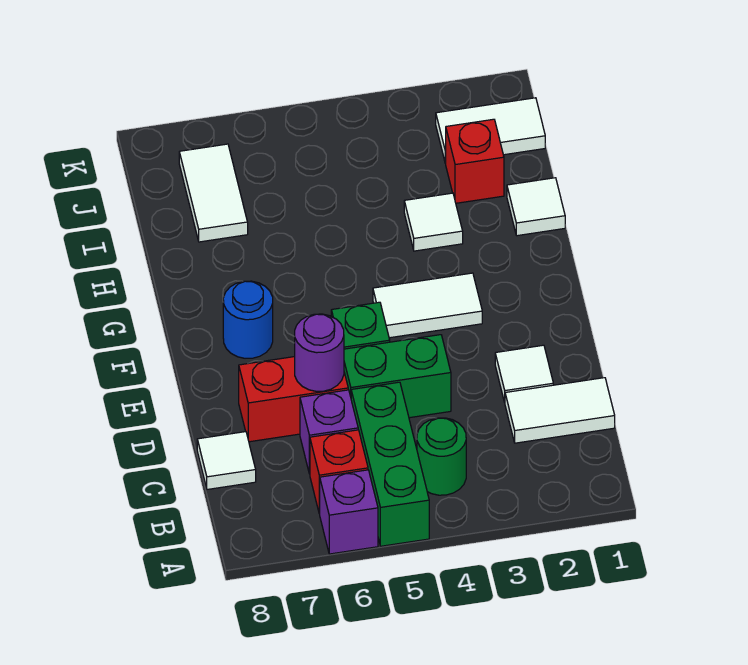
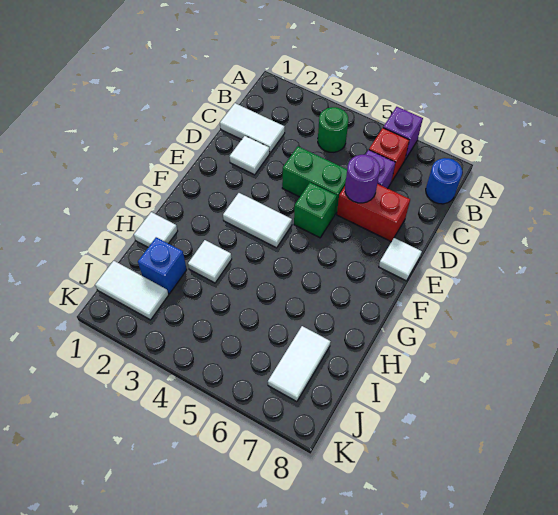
green brick A5:C5 level 1 -> none
white tile C8 level 1 -> white tile E8 level 1
blue round brick F7 level 1 -> blue round brick B8 level 1
red brick I2 level 1 -> blue brick I2 level 1

